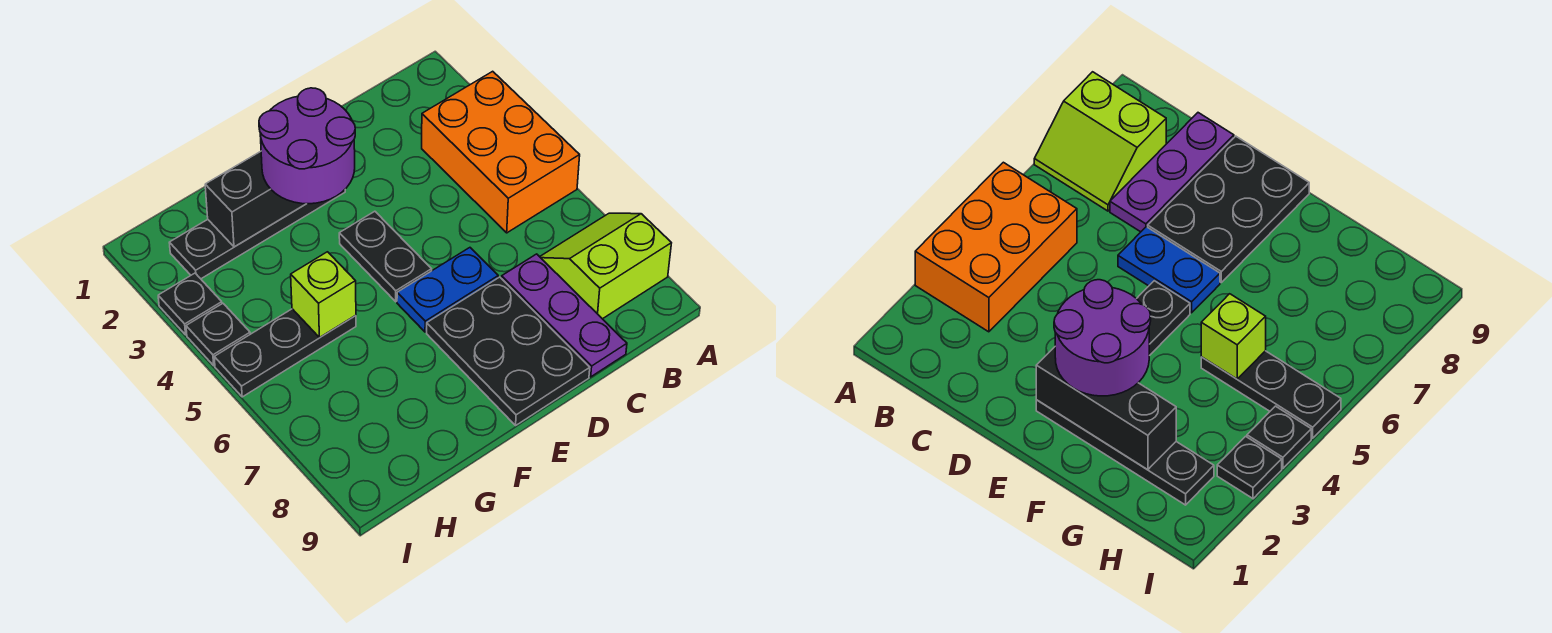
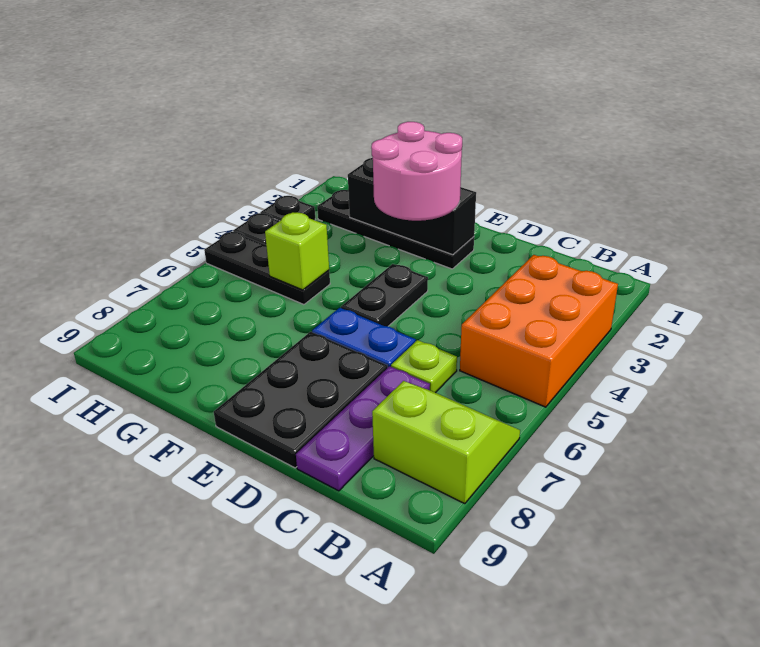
none -> lime plate C6 level 1
purple round brick E2:F3 level 3 -> pink round brick E2:F3 level 3

